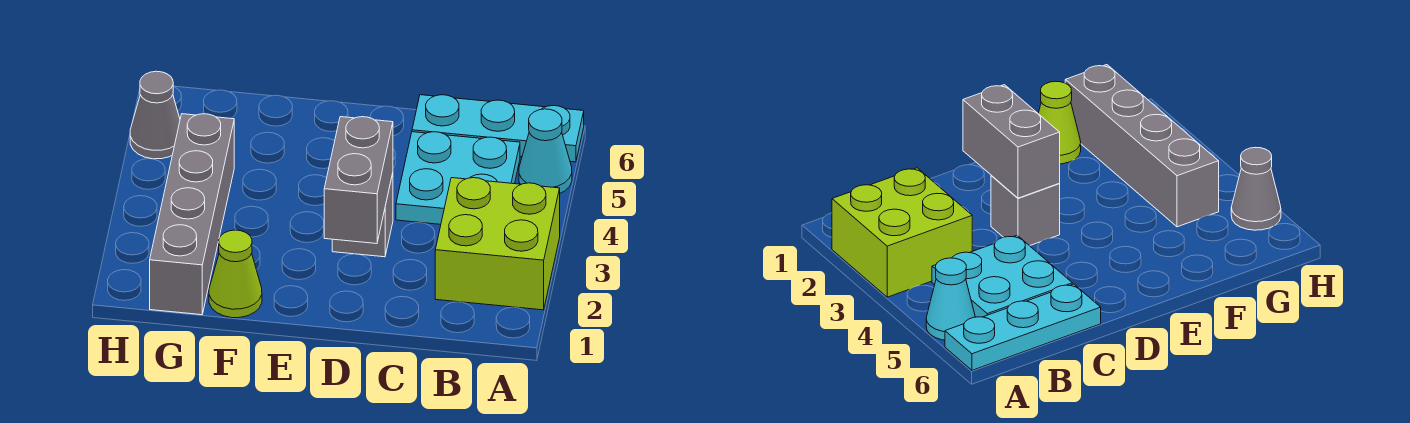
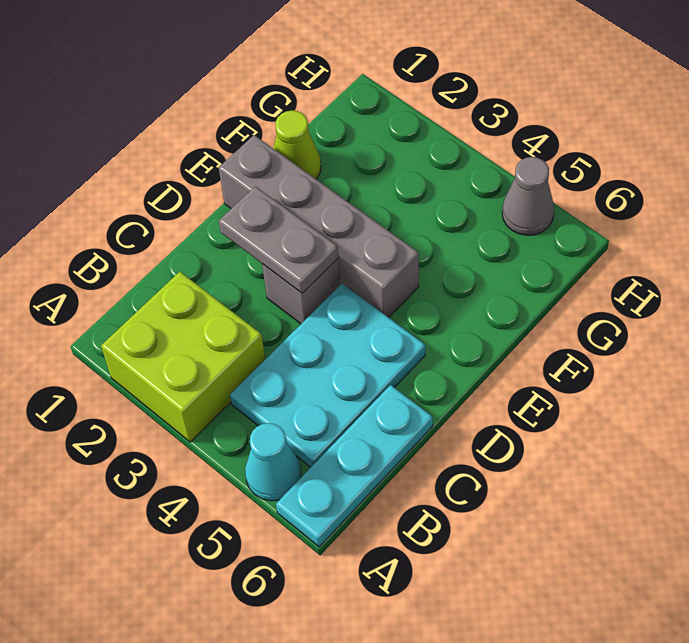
cyan plate B4:C5 level 1 -> cyan plate B4:D5 level 1
grey brick D2:D3 level 2 -> grey plate D2:D3 level 2
grey brick G1:G4 level 1 -> grey brick E1:E4 level 1

